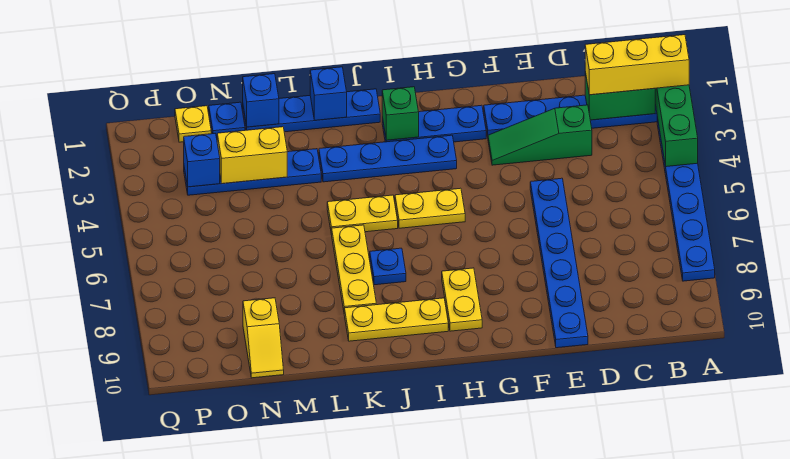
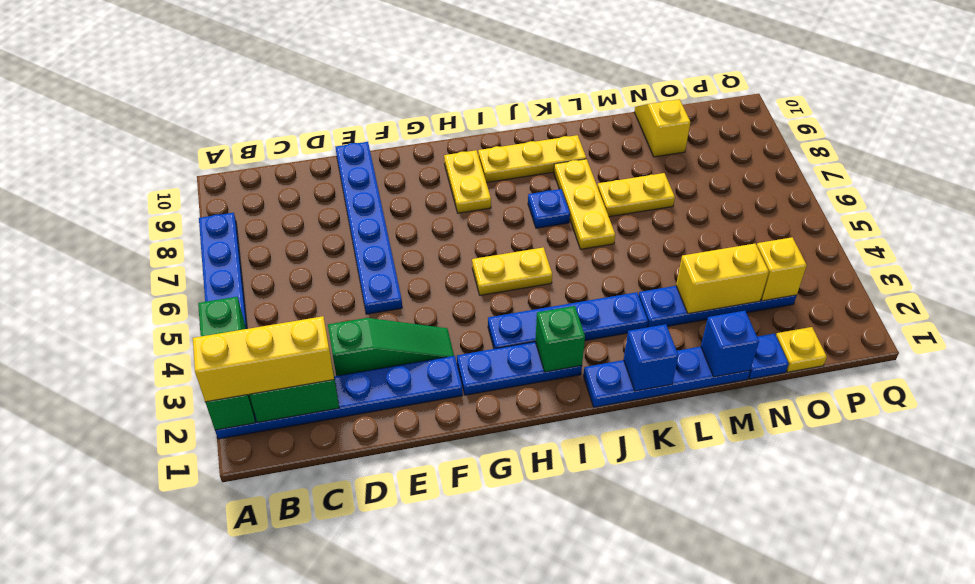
yellow plate J5:K5 level 1 -> yellow plate L7:M7 level 1
blue brick O3 level 2 -> yellow brick O3 level 2

